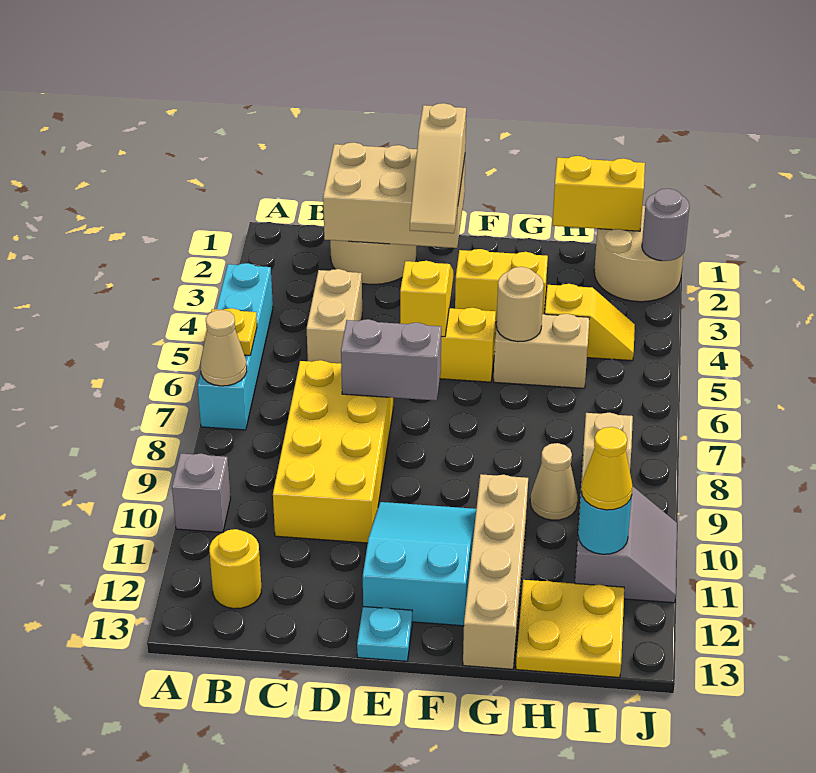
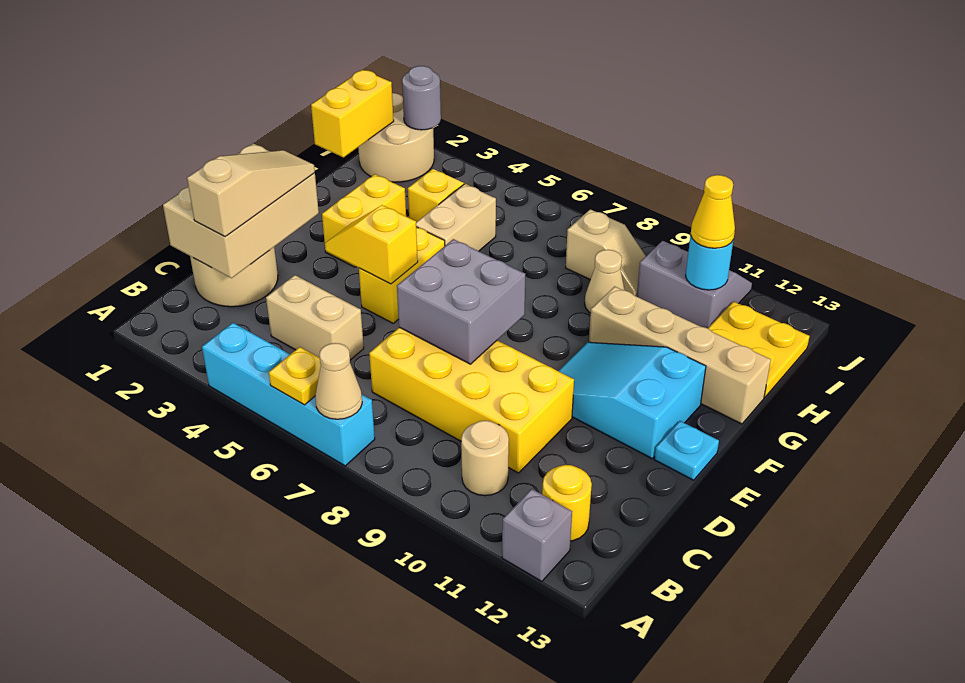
grey brick A10 level 1 -> grey brick A12 level 1
grey brick D7:E7 level 2 -> grey brick D7:E8 level 2
tan slope E1:E3 level 3 top 1 -> tan slope C2:E2 level 3 top C
tan round brick G5 level 2 -> tan round brick B10 level 1

